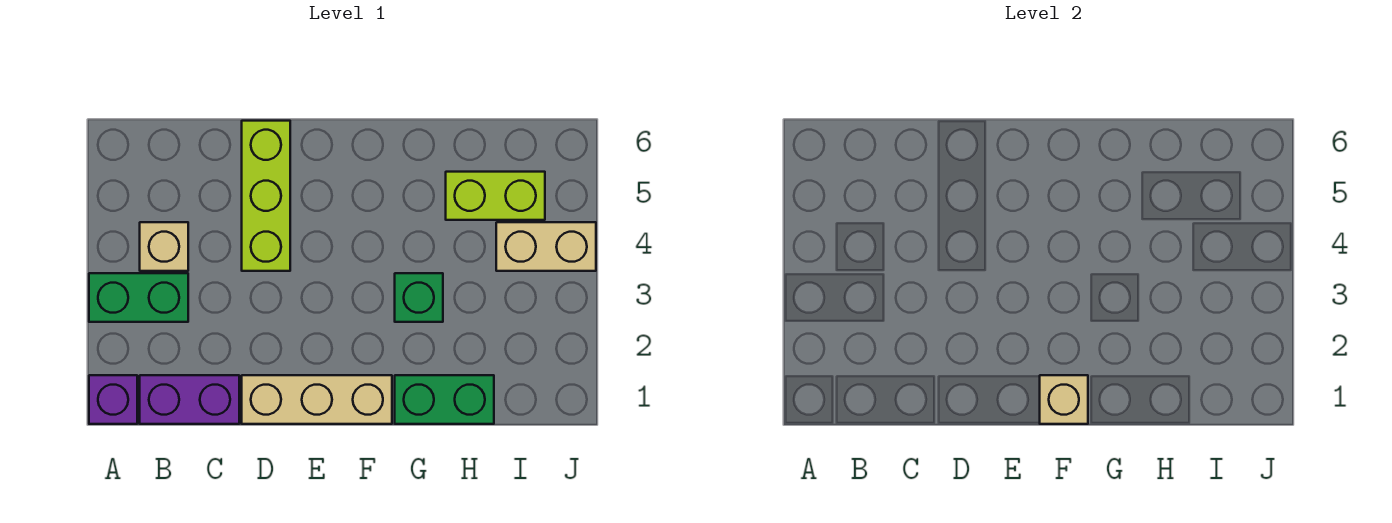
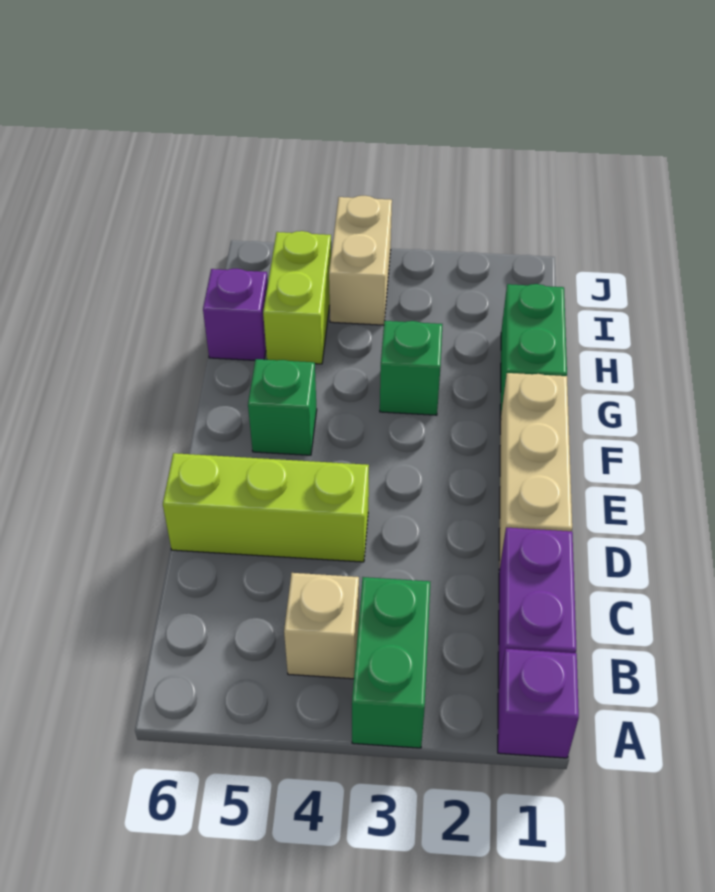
tan brick F1 level 2 -> none
none -> green brick F5 level 1
none -> purple brick H6 level 1

